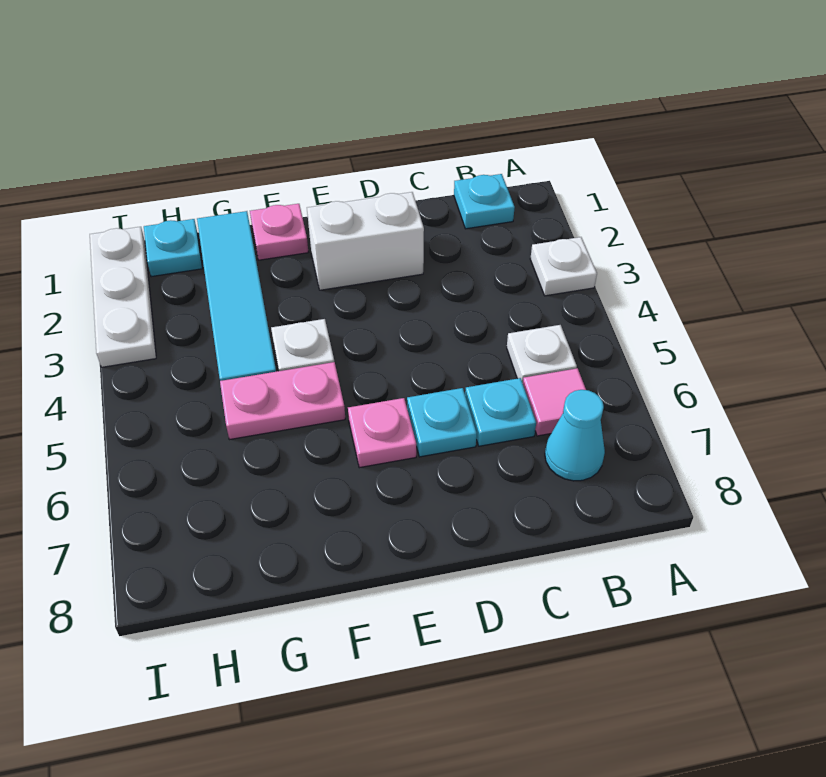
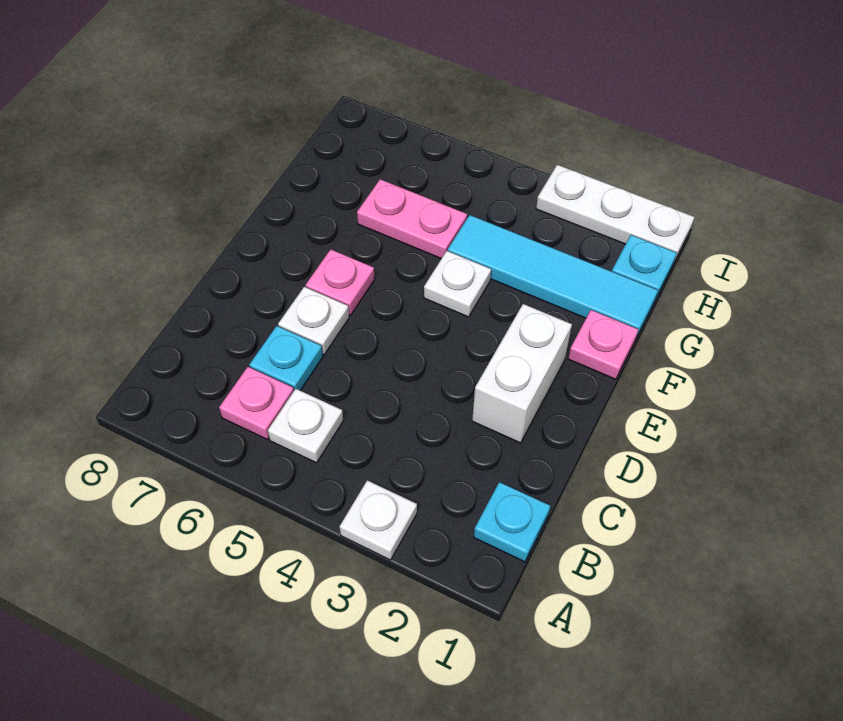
pink tile B6 level 1 -> pink plate B6 level 1
cyan cone B7 level 1 -> none
cyan plate D6 level 1 -> white plate D6 level 1
pink plate F5:G5 level 1 -> pink plate G5:G6 level 1

